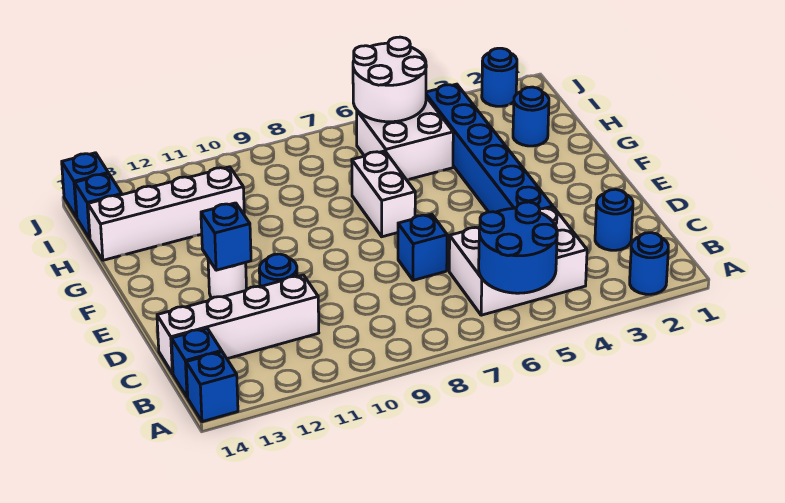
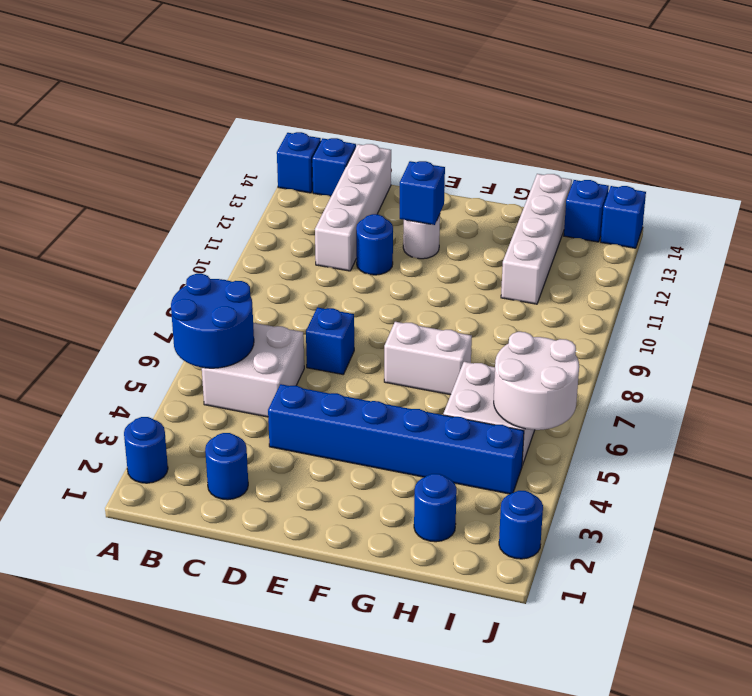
white brick B4:C6 level 1 -> white brick B5:C6 level 1

